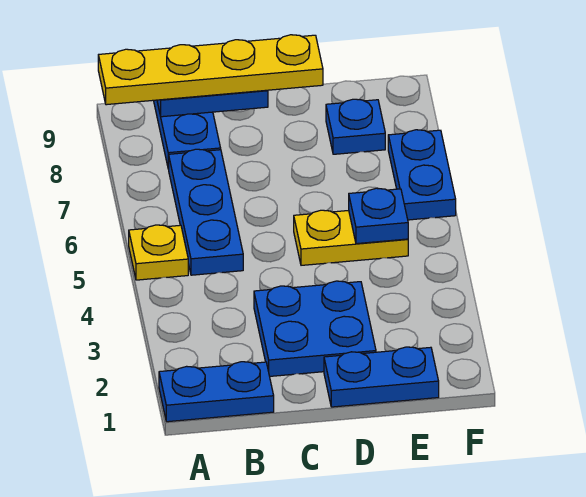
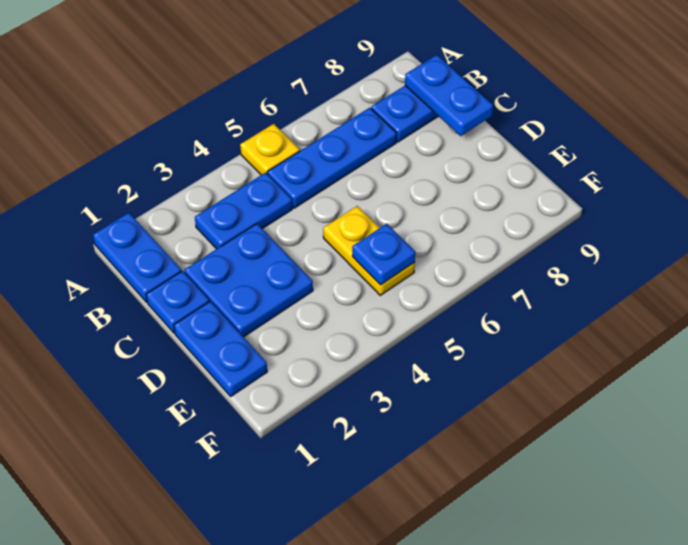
yellow plate A9:D9 level 3 -> none
blue plate E8 level 1 -> blue plate C1 level 1
blue plate F6:F7 level 1 -> blue plate B3:B4 level 1

